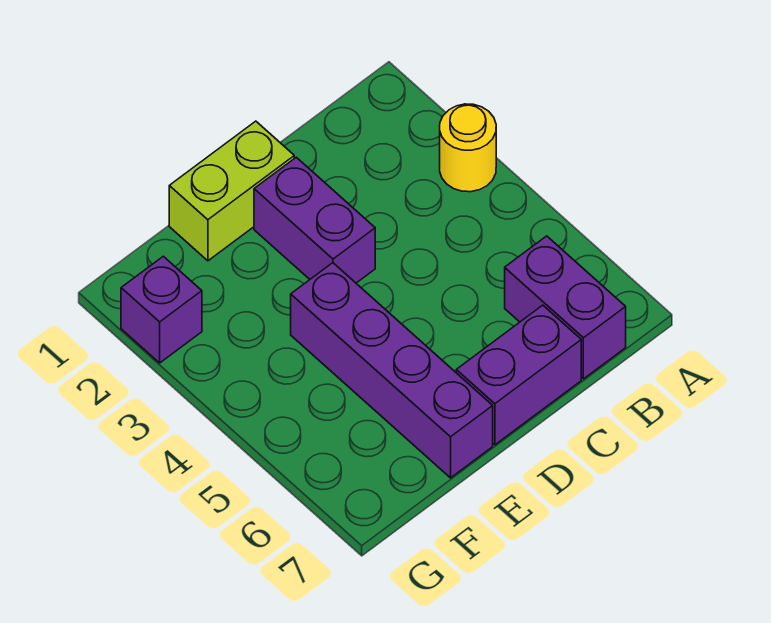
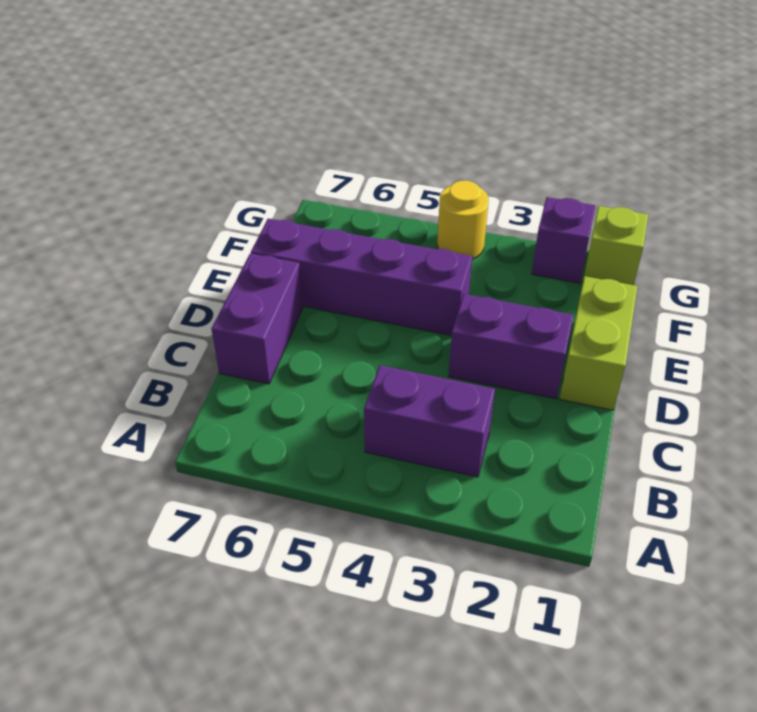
yellow round brick A3 level 1 -> yellow round brick G4 level 1
purple brick B6:B7 level 1 -> purple brick B3:B4 level 1
none -> lime brick G1 level 1

